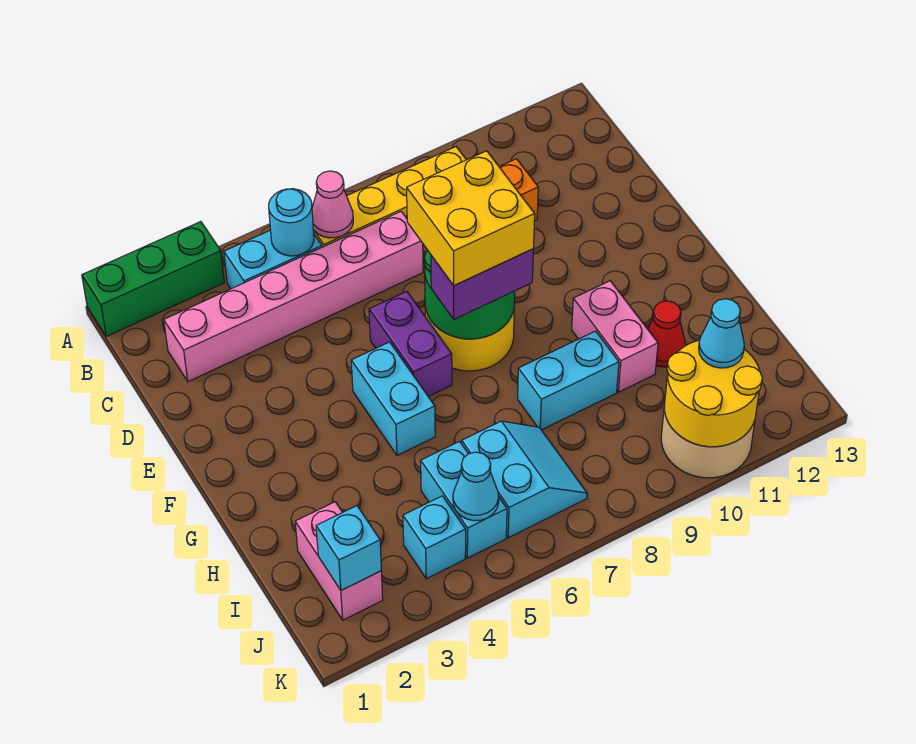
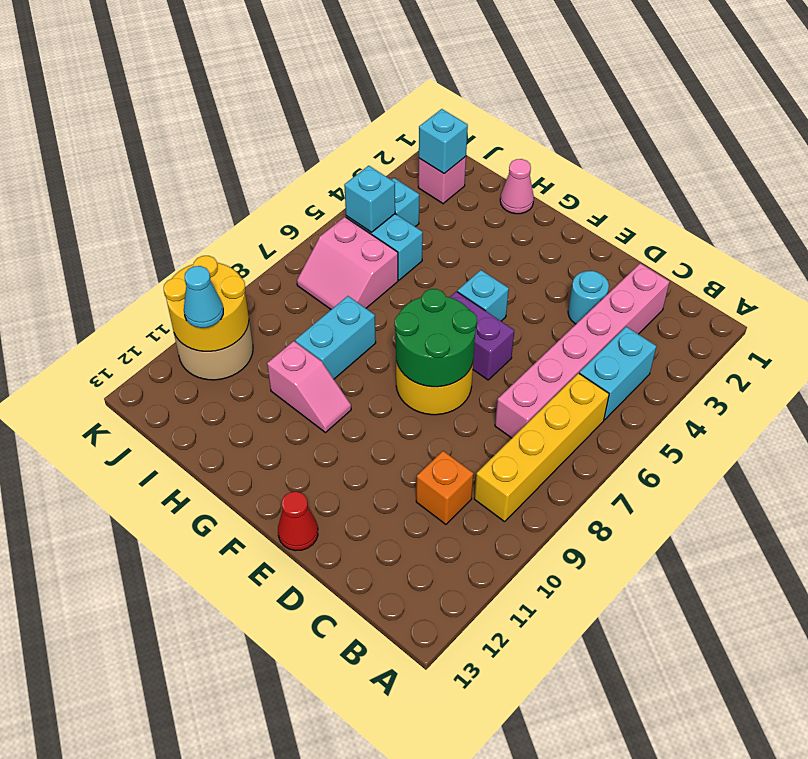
green brick A1:A3 level 1 -> none
cyan round brick B5 level 2 -> cyan round brick D3 level 1
pink cone B6 level 2 -> pink cone H1 level 1
yellow brick E7:F8 level 4 -> none
cyan brick F5:G5 level 1 -> cyan brick F5 level 1
purple brick F7:F8 level 3 -> none
pink brick G10:H10 level 1 -> pink slope G10:H10 level 1 top H
red cone H11 level 1 -> red cone E13 level 1
pink brick I2:J2 level 1 -> pink brick J2 level 1
cyan slope I6:J7 level 1 top 6 -> pink slope I6:J7 level 1 top 6
cyan cone J5 level 2 -> cyan brick J5 level 2

